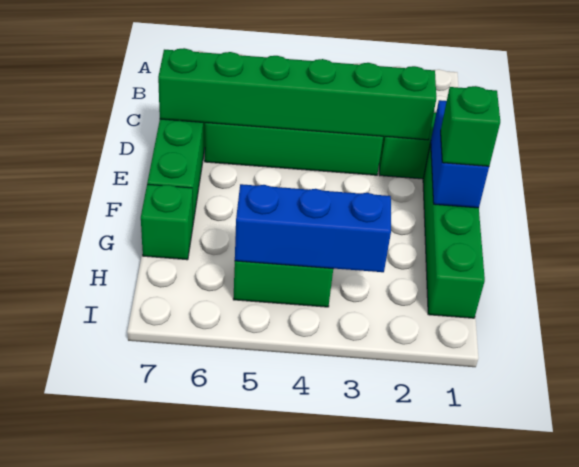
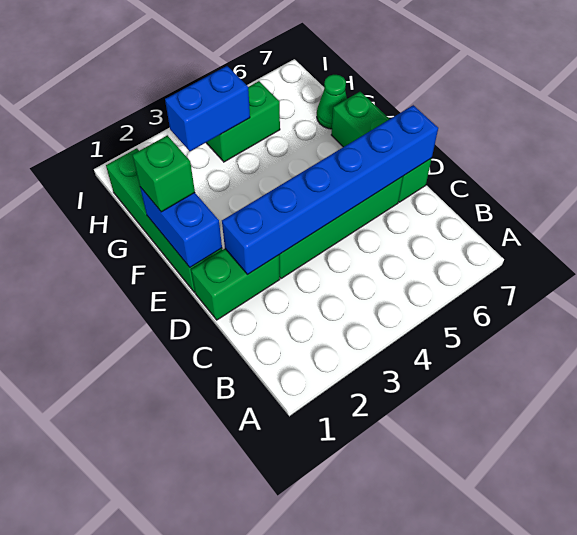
green brick D2:D7 level 2 -> blue brick D2:D7 level 2
green brick G7 level 1 -> green cone G7 level 1
blue brick H3:H5 level 2 -> blue brick H3:H4 level 2

